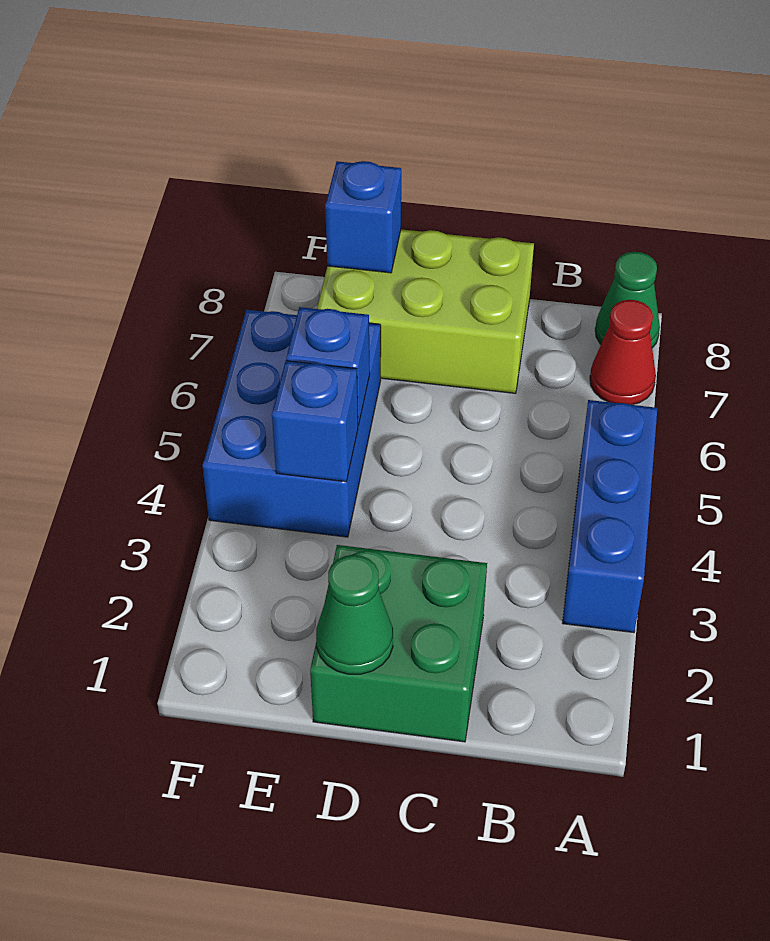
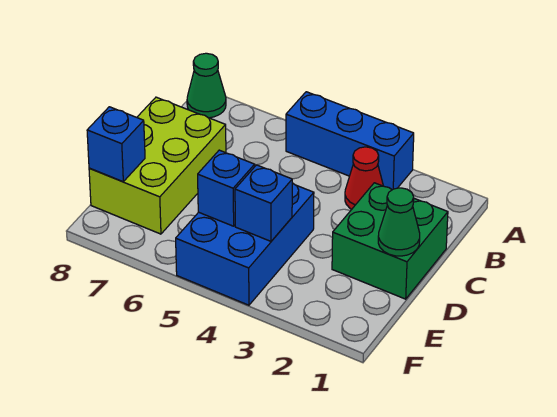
red cone A7 level 1 -> red cone B3 level 1
blue brick E4:F6 level 1 -> blue brick D4:F5 level 1

